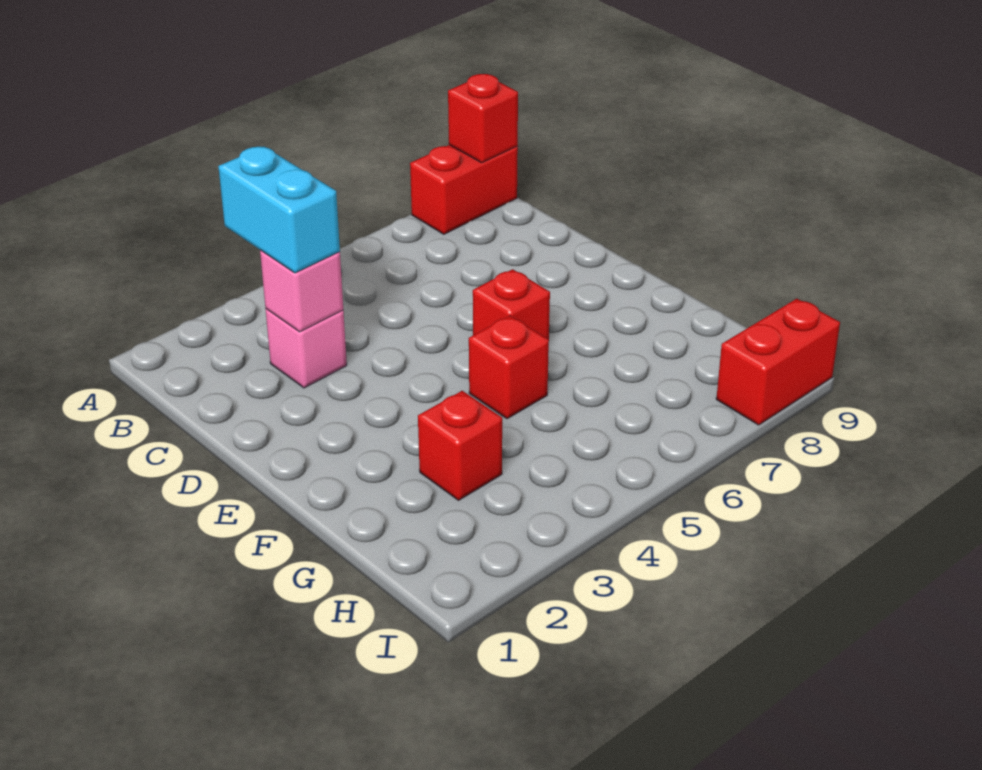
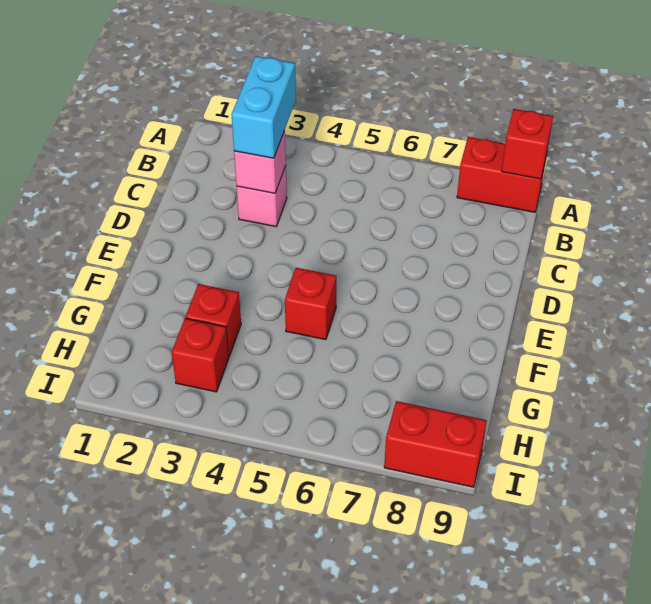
red brick E6 level 1 -> red brick H3 level 1

